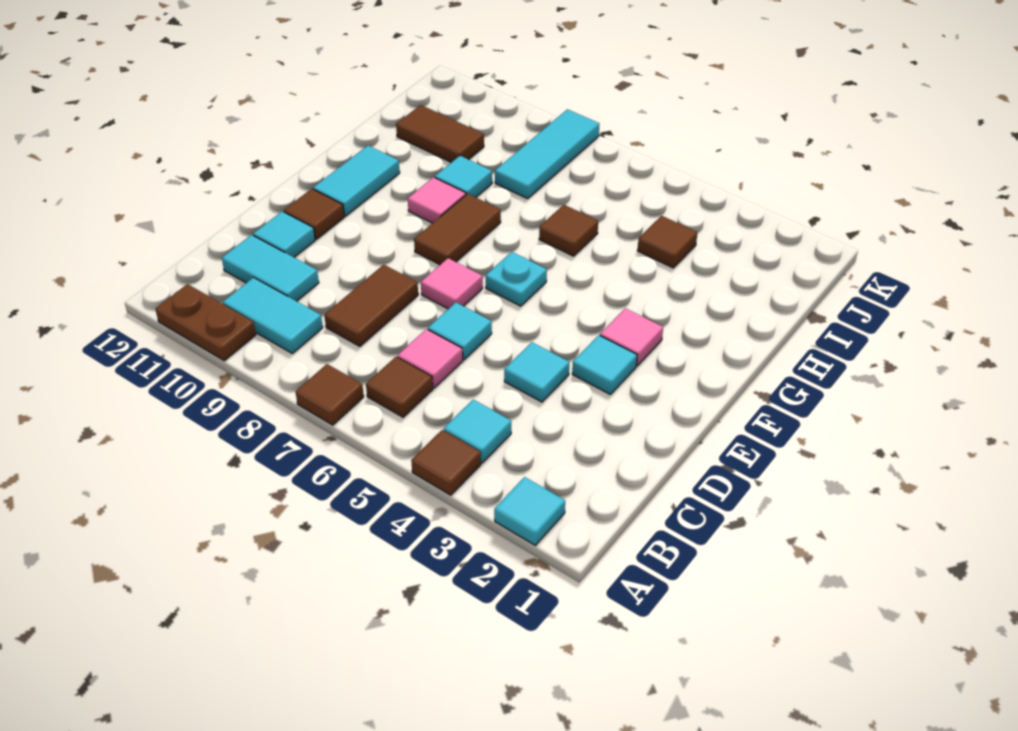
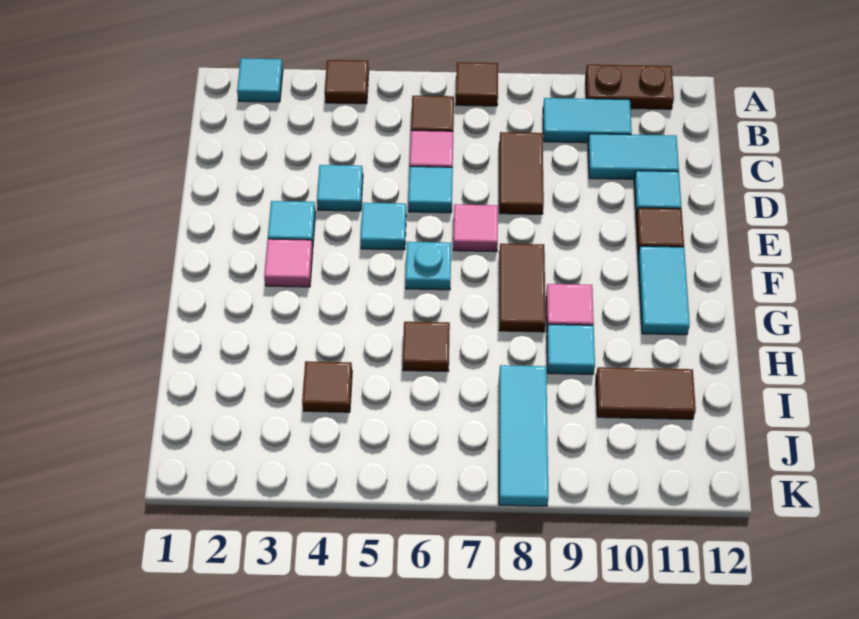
cyan tile B4 level 1 -> cyan tile E5 level 1

